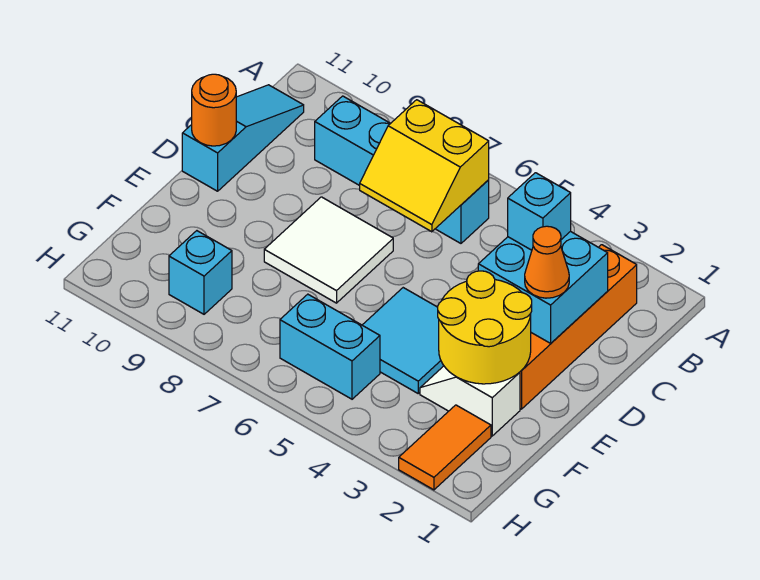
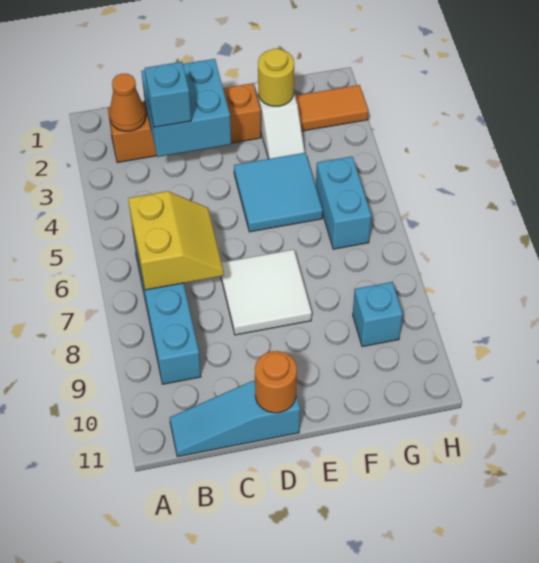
orange cone D2 level 3 -> orange cone B2 level 2
yellow round brick E2:F3 level 2 -> yellow round brick F2 level 2

